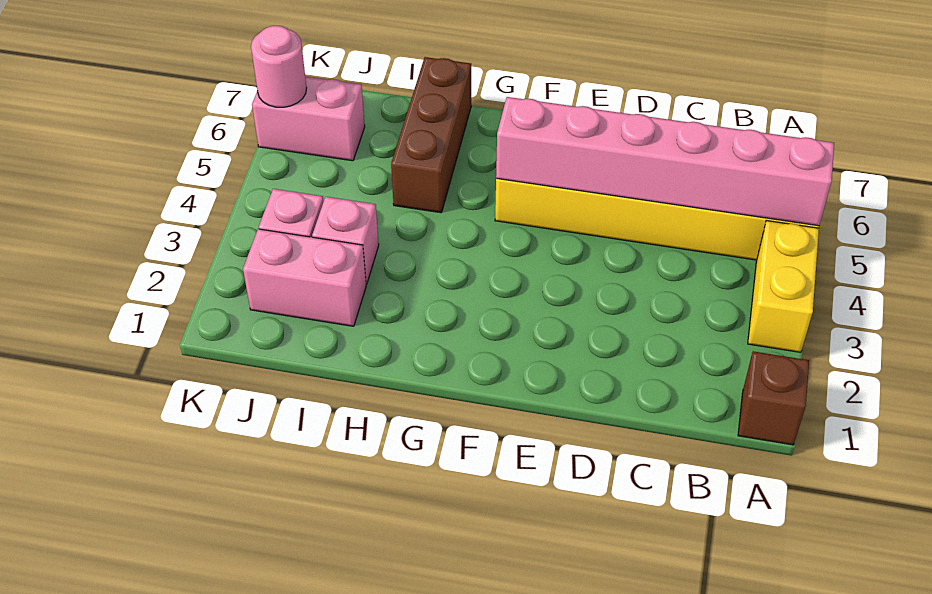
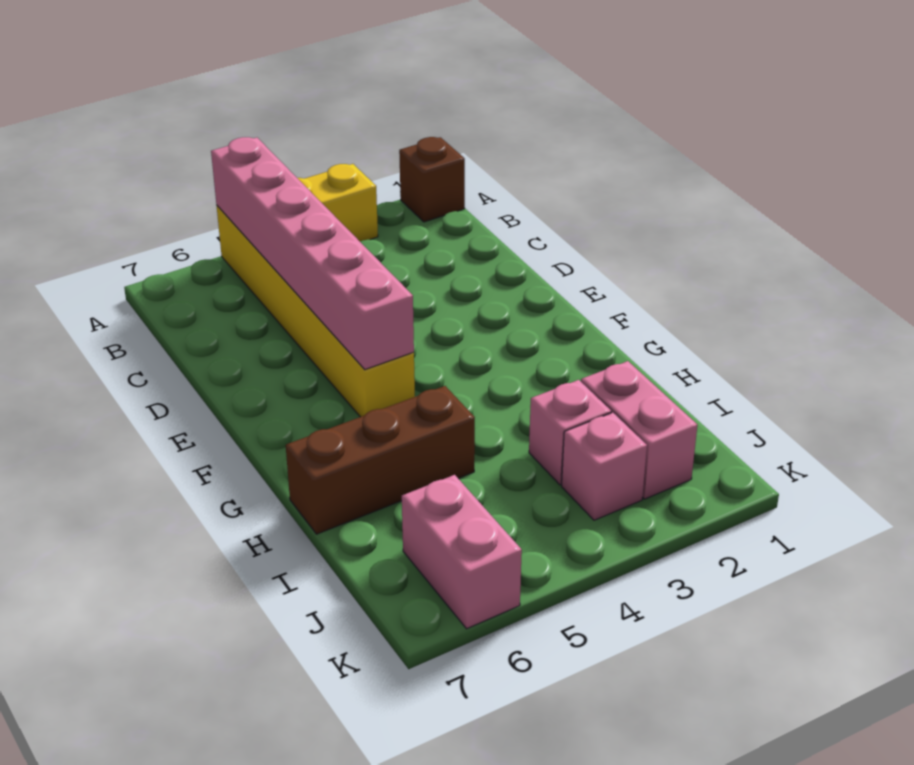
pink round brick K6 level 2 -> none

